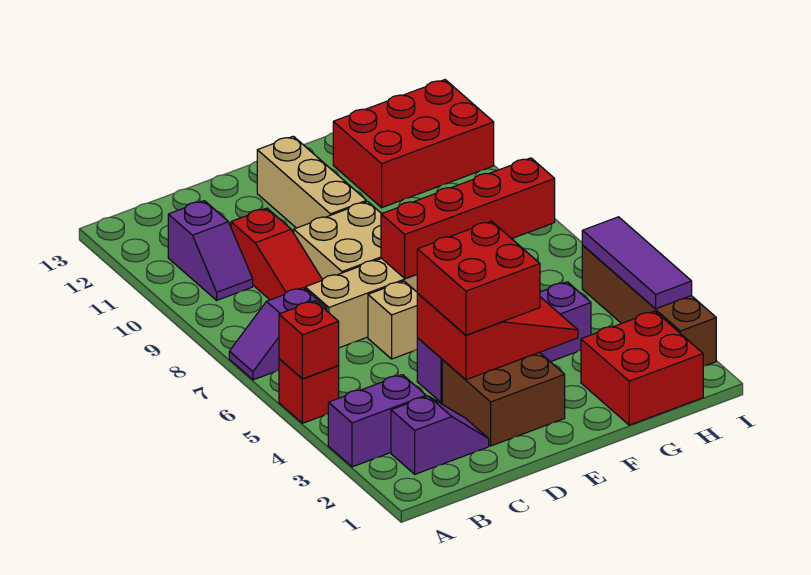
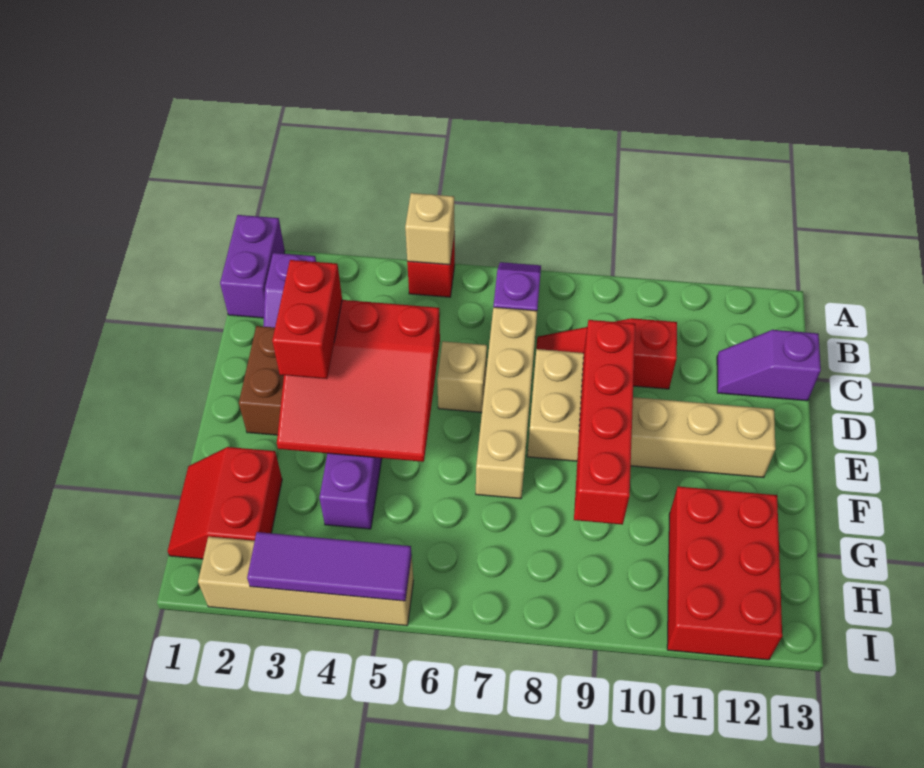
purple brick A3:B3 level 1 -> purple brick A1:B1 level 1
red brick A5 level 2 -> tan brick A5 level 2
purple slope B10:B11 level 1 top 11 -> purple slope C12:C13 level 1 top 13
red slope D3:F4 level 2 top D -> red slope D3:F5 level 2 top D
red brick D3:E4 level 3 -> red brick D3:E3 level 3
red brick E7:H7 level 2 -> red brick D9:G9 level 2
red brick G1:H2 level 1 -> red slope G1:H2 level 1 top 2
brown brick I2:I5 level 1 -> tan brick I2:I5 level 1

